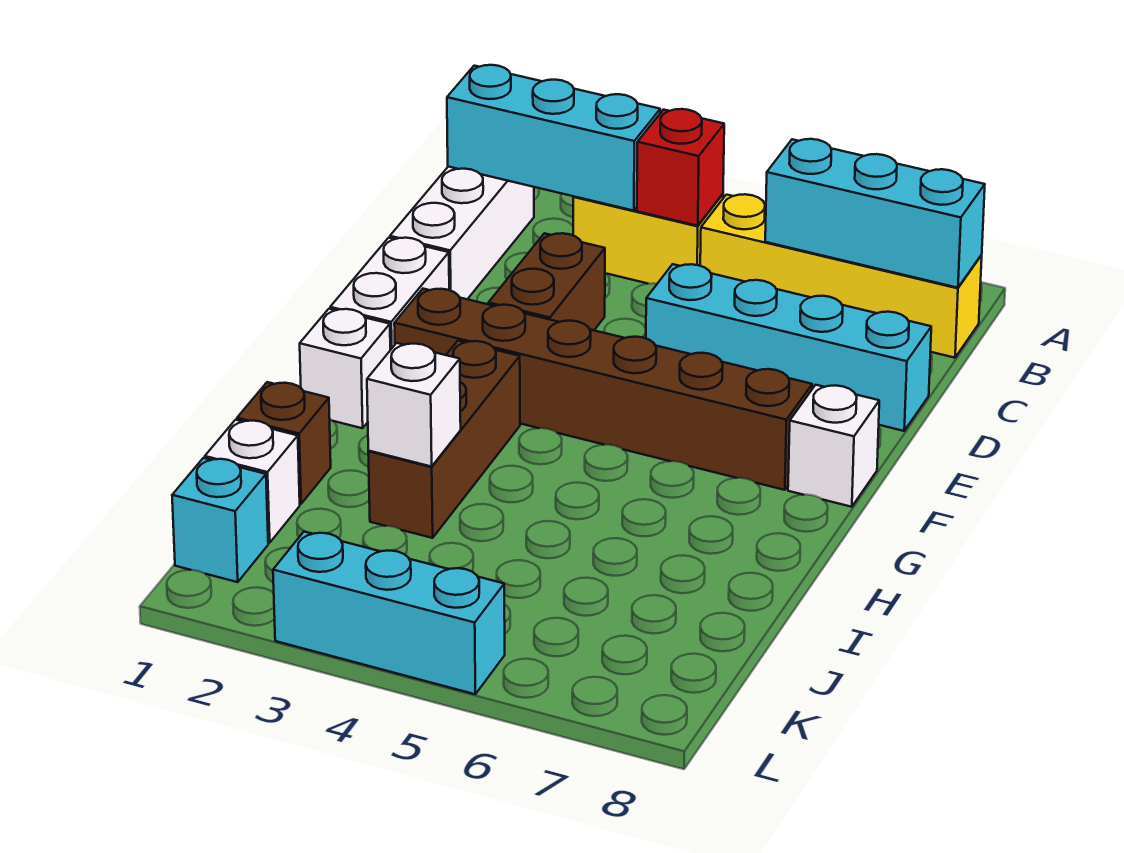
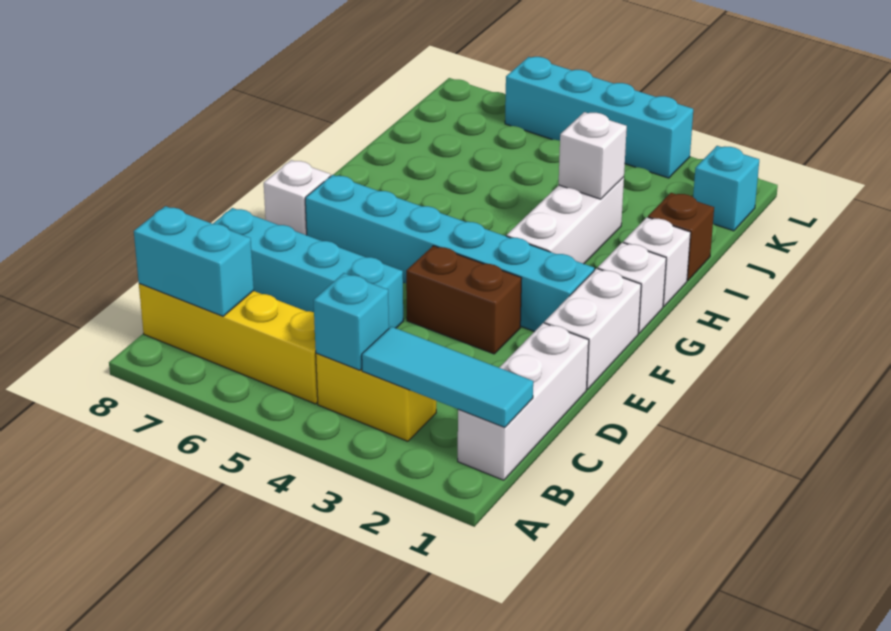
cyan brick B1:B3 level 2 -> cyan tile B1:B3 level 2
red brick B4 level 2 -> cyan brick B4 level 2
cyan brick B6:B8 level 2 -> cyan brick B7:B8 level 2
brown brick D3:E3 level 1 -> brown brick E3:E4 level 1
brown brick F2:F7 level 1 -> cyan brick F2:F7 level 1
brown brick G3:I3 level 1 -> white brick G3:I3 level 1
white brick J1 level 1 -> white brick H1 level 1
cyan brick L3:L5 level 1 -> cyan brick L3:L6 level 1

